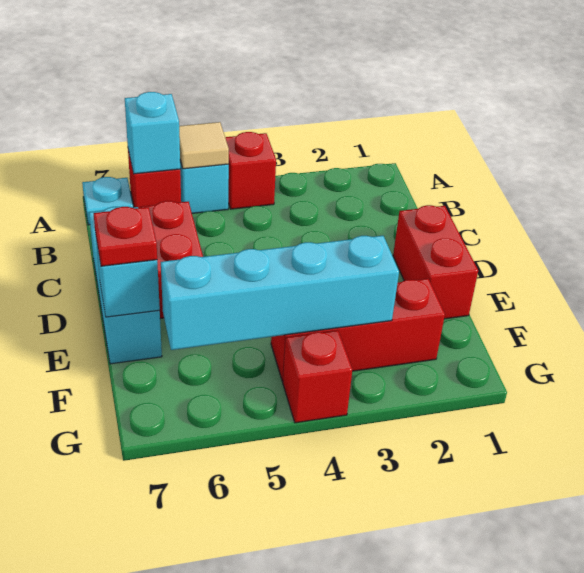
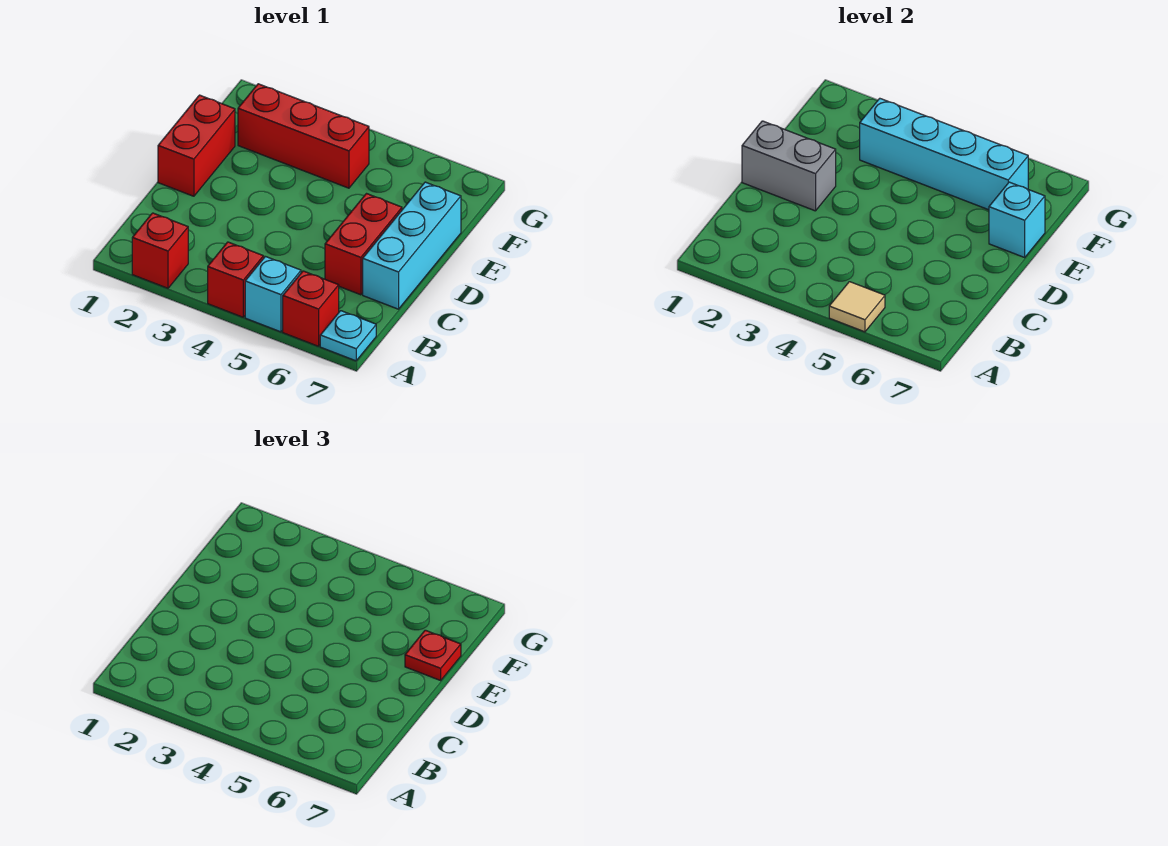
cyan brick A6 level 2 -> none
none -> grey brick D1:D2 level 2
red brick G4 level 1 -> red brick A2 level 1

